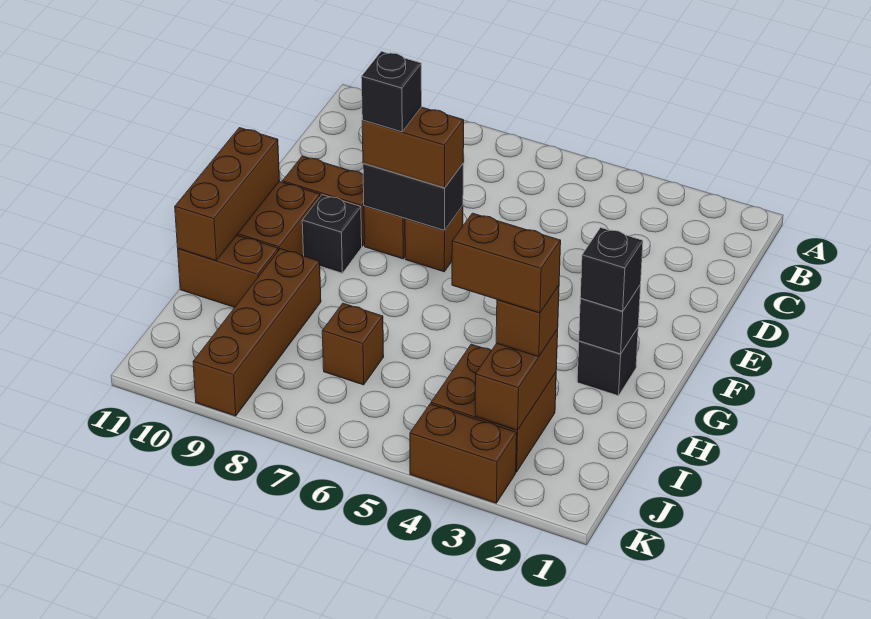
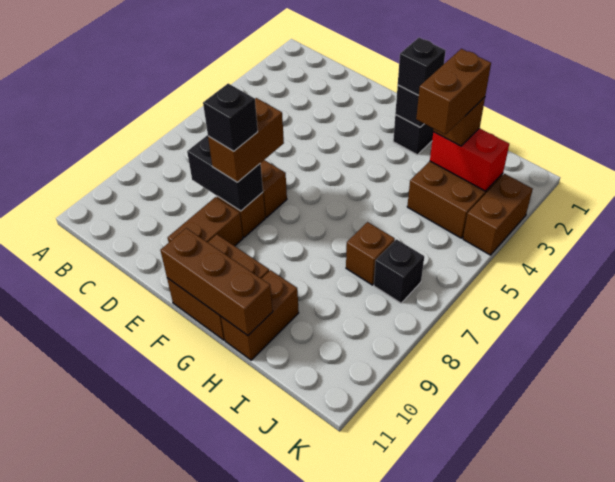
black brick E7:E8 level 2 -> black brick D8:E8 level 2
black brick F9 level 1 -> black brick J7 level 1
brown brick H9:K9 level 1 -> none
brown brick I3:J3 level 2 -> red brick I3:J3 level 2

